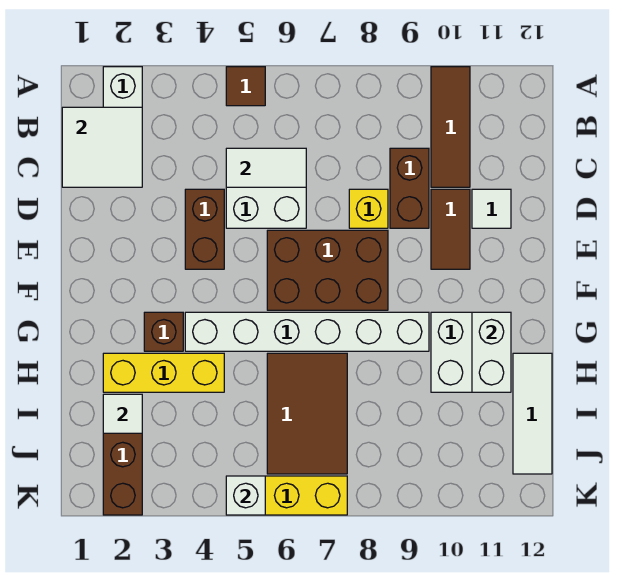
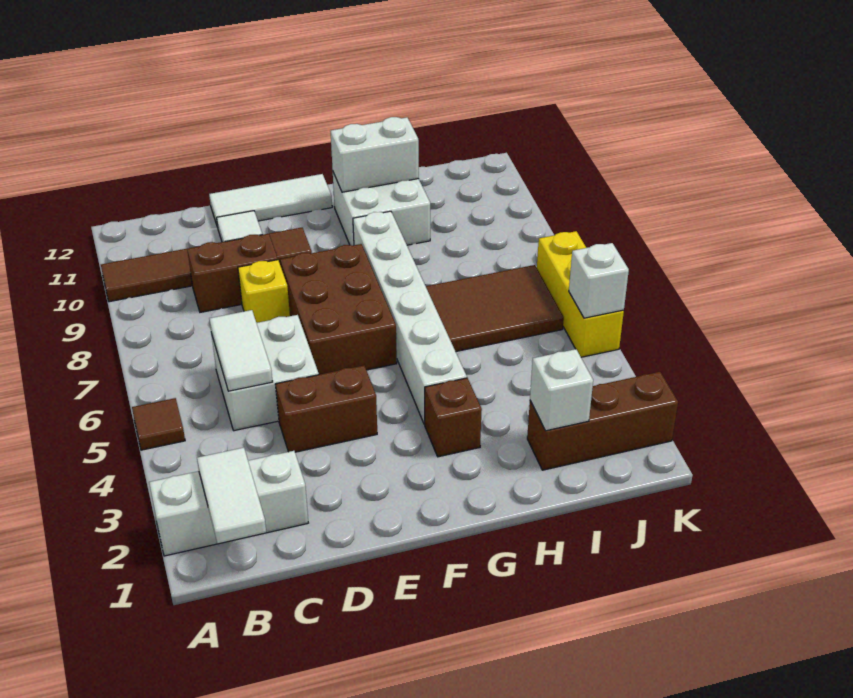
white tile B1:C2 level 2 -> white tile B1:B2 level 2
yellow brick H2:H4 level 1 -> none
white tile H12:J12 level 1 -> white tile D12:F12 level 1
white tile I2 level 2 -> white brick I2 level 2

